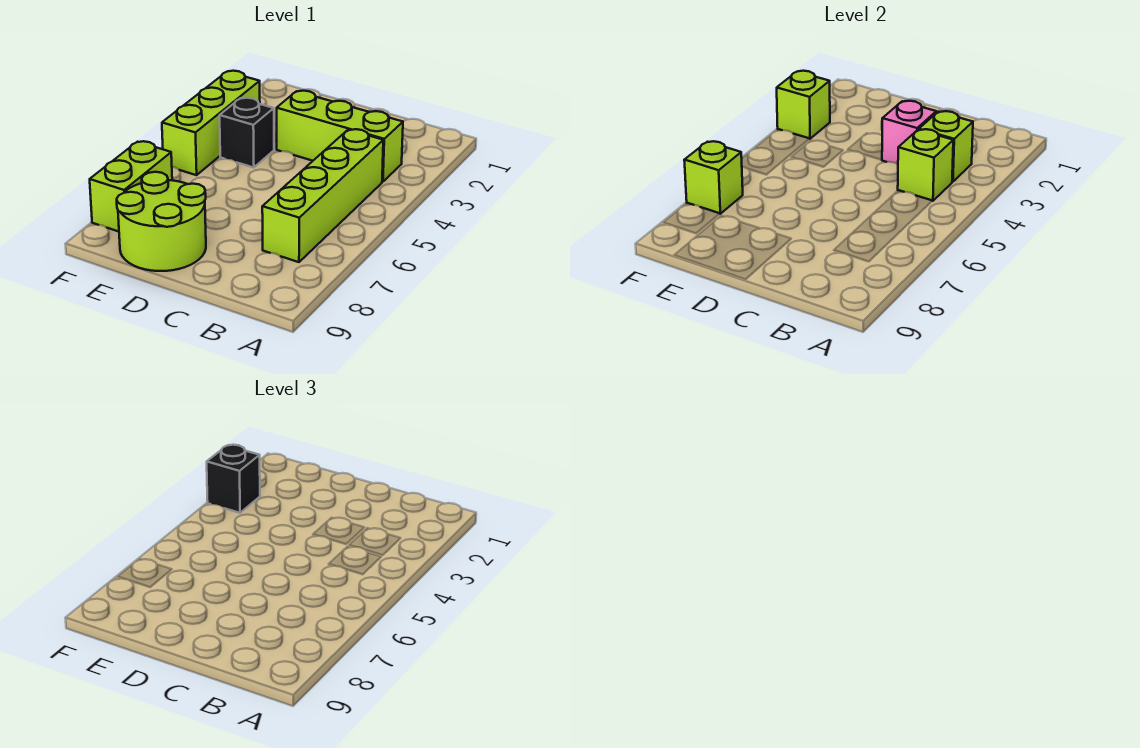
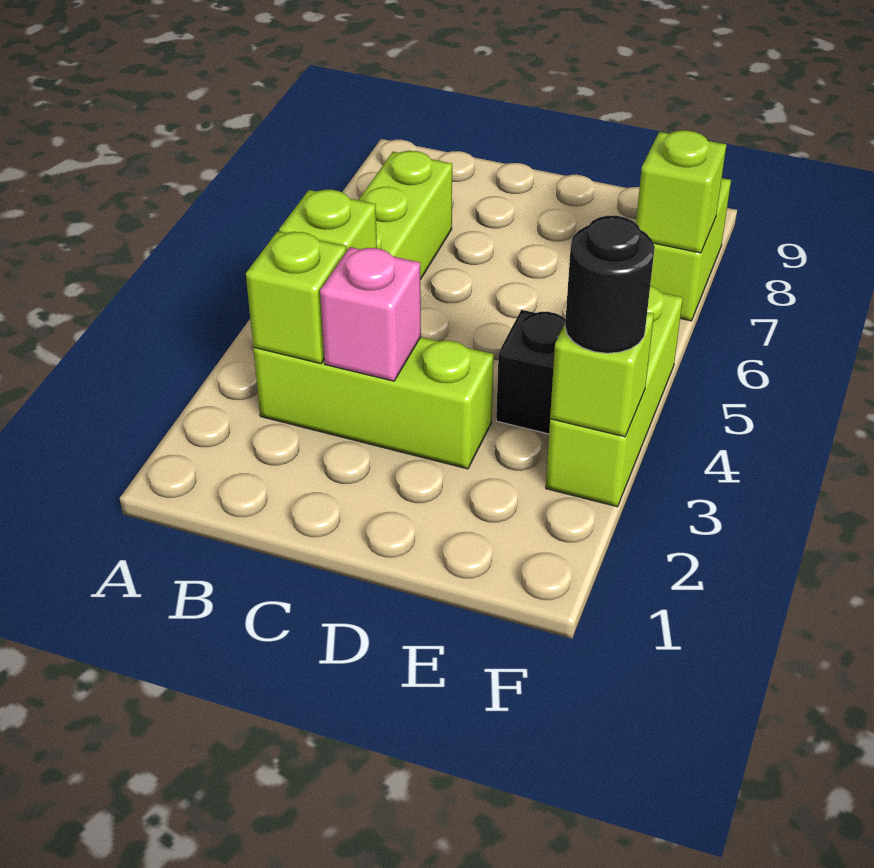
lime round brick D8:E9 level 1 -> none
black brick F3 level 3 -> black round brick F3 level 3

